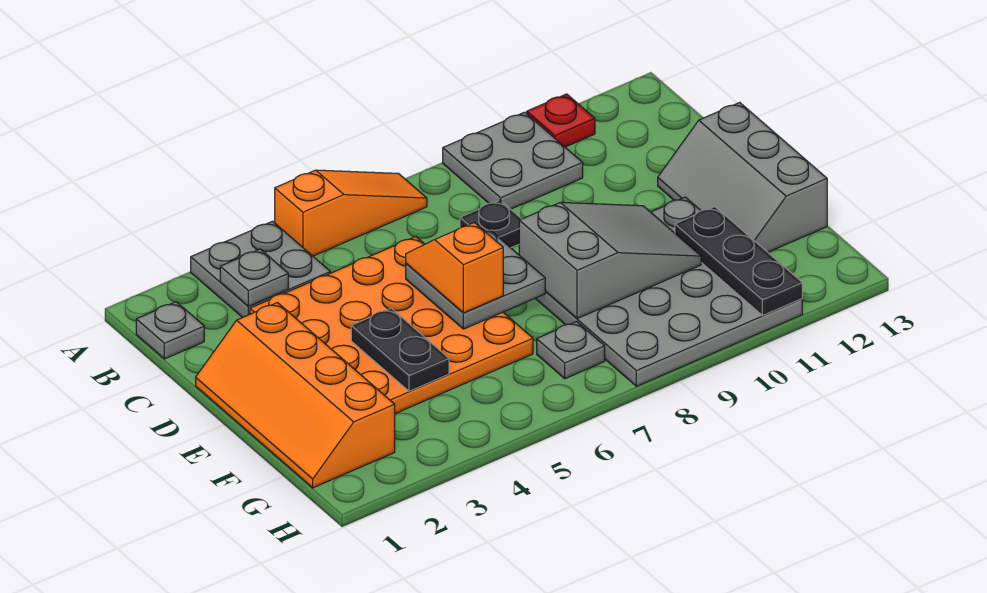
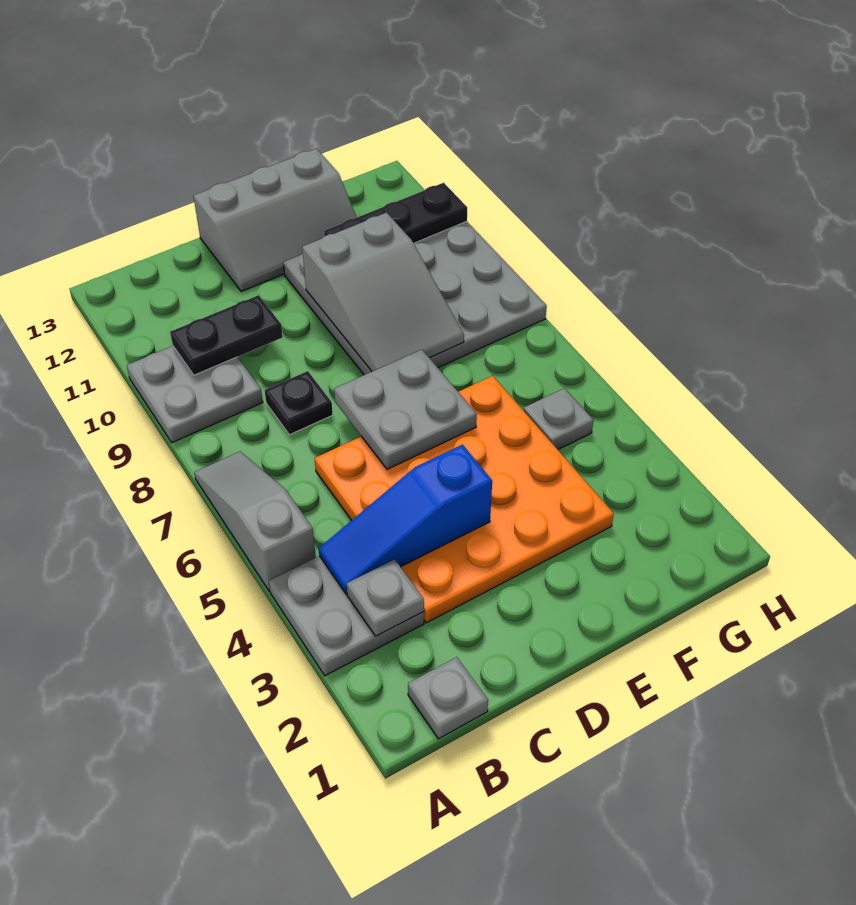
orange slope A5:A7 level 1 top 5 -> grey slope A5:A7 level 1 top 5
red plate A11 level 1 -> none
none -> blue slope B4:D4 level 2 top D
orange slope D1:G2 level 1 top 2 -> none
orange slope D6:E6 level 3 top E -> none
black plate E4:F4 level 2 -> black plate B10:C10 level 2
grey slope E8:F10 level 2 top 8 -> grey slope E8:F10 level 2 top 10
grey plate G7 level 1 -> grey plate G5 level 1

